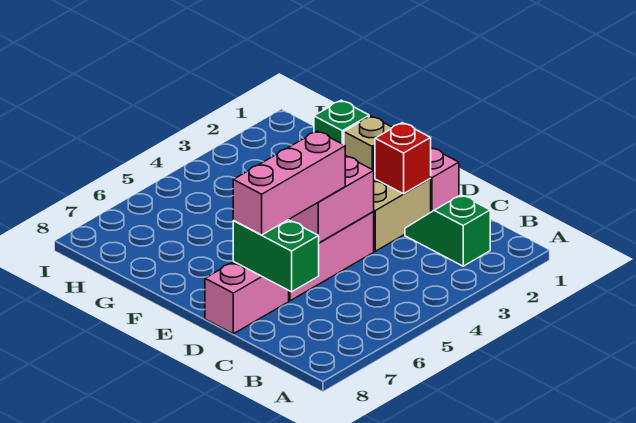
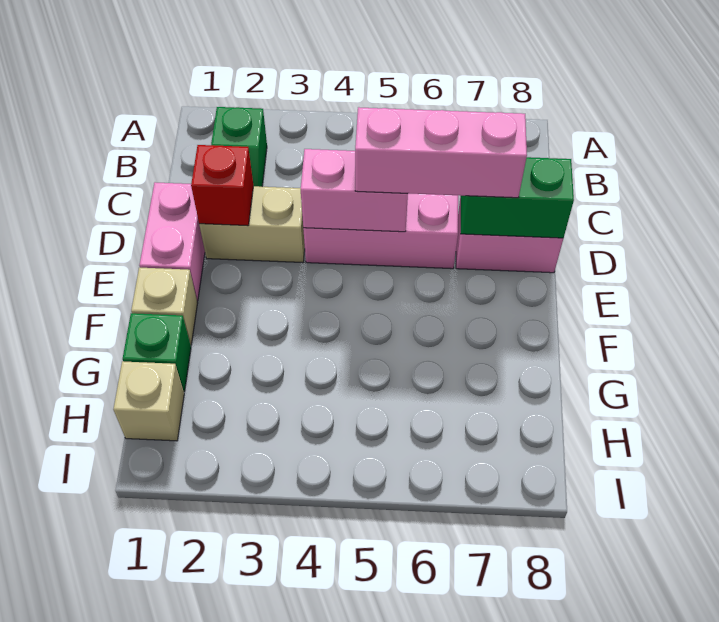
green brick C7:D7 level 2 -> green brick D7:D8 level 2
none -> tan brick H1 level 1

